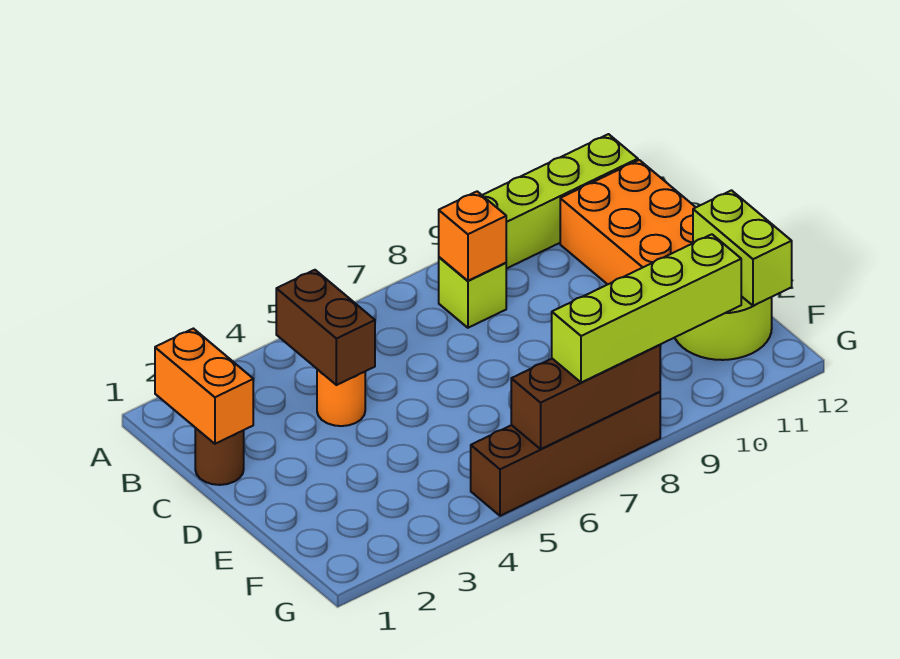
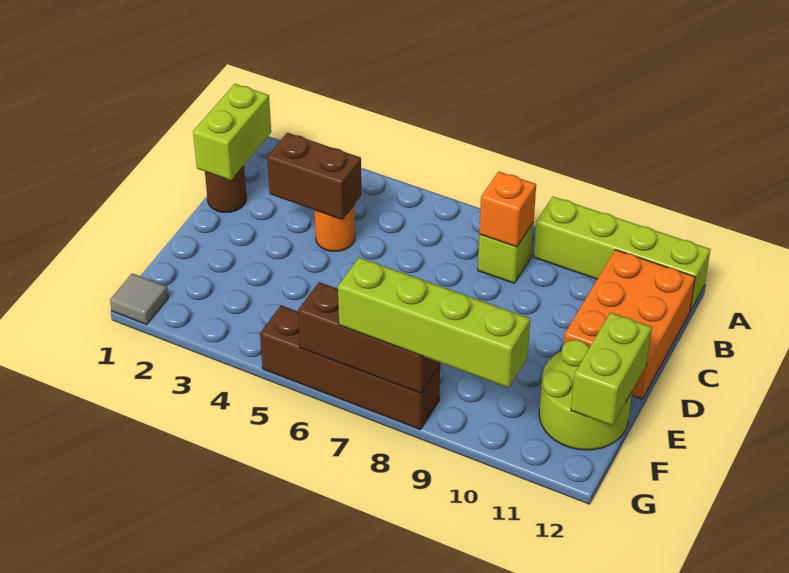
orange brick B1:C1 level 2 -> lime brick B1:C1 level 2
brown brick B4:C4 level 2 -> brown brick C3:C4 level 2
none -> grey tile G1 level 1

